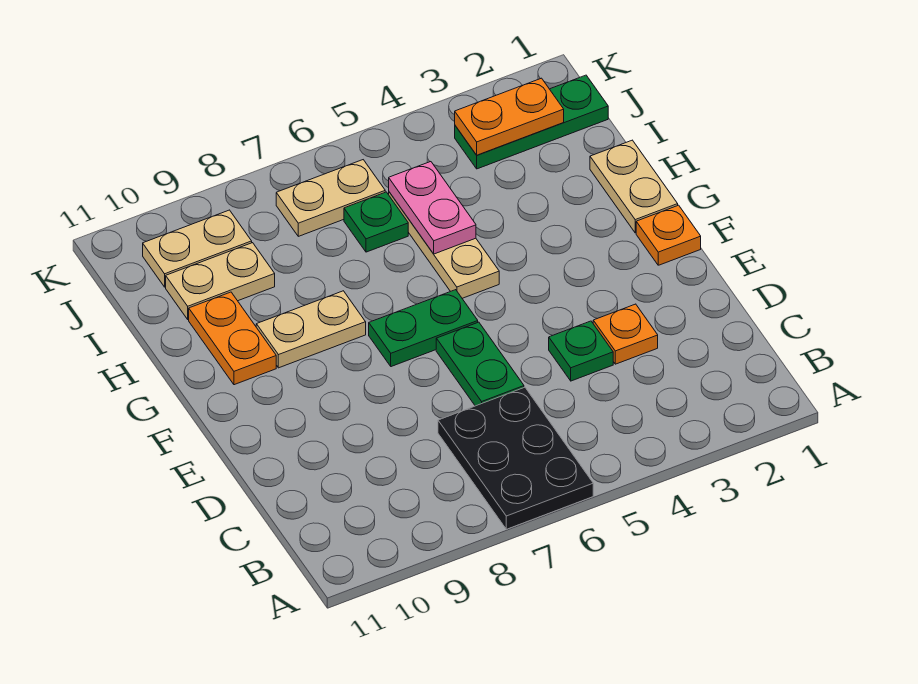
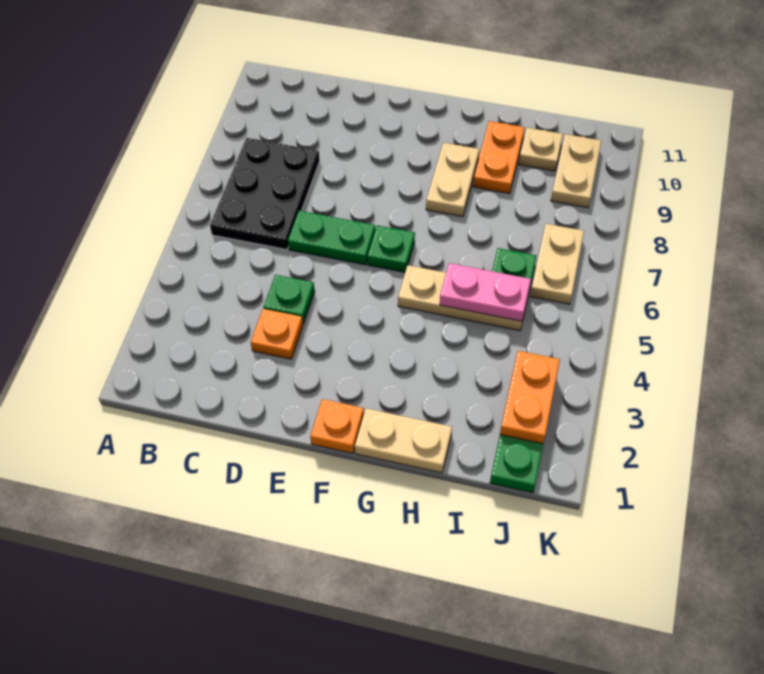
black plate A6:C7 level 1 -> black plate B6:C8 level 1
green plate F6:F7 level 1 -> green plate F6 level 1
orange plate G10:H10 level 1 -> orange plate H9:H10 level 1
tan plate I9:I10 level 1 -> tan plate I10 level 1

